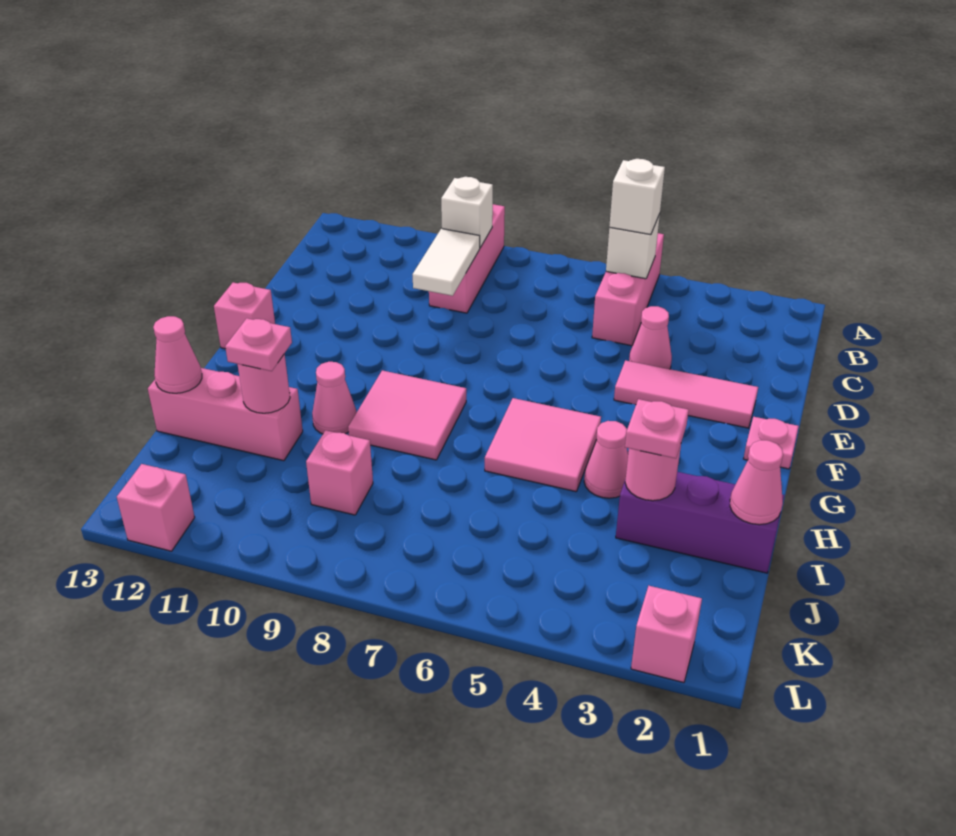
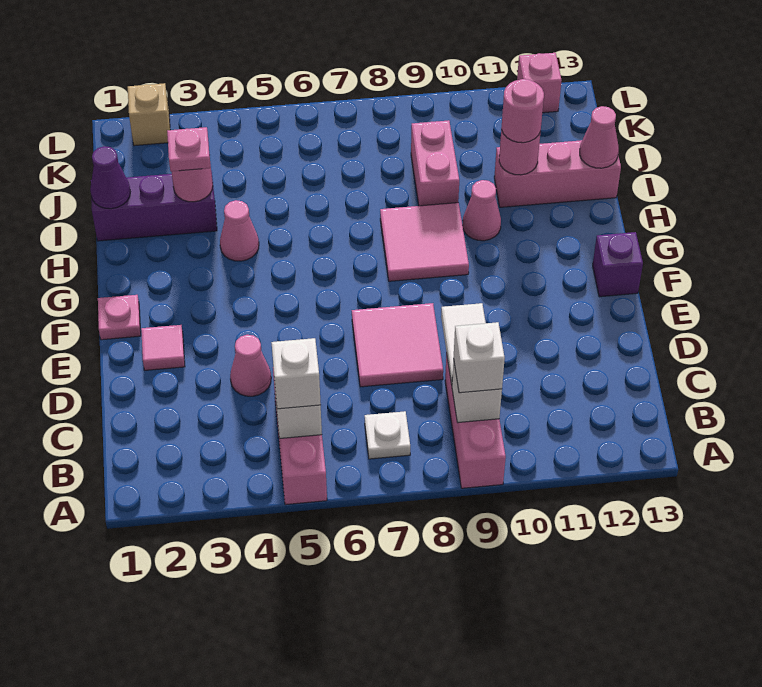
none -> white plate B7 level 1
none -> white brick B9 level 3
pink tile E2:E4 level 1 -> pink tile E2 level 1
pink brick F13 level 1 -> purple brick F13 level 1
pink tile G5:H6 level 1 -> pink tile D7:E8 level 1
pink cone I1 level 2 -> purple cone I1 level 2
pink plate I11 level 3 -> pink round brick I11 level 3
pink brick J9 level 1 -> pink brick I9:J9 level 1
pink brick L2 level 1 -> tan brick L2 level 1

